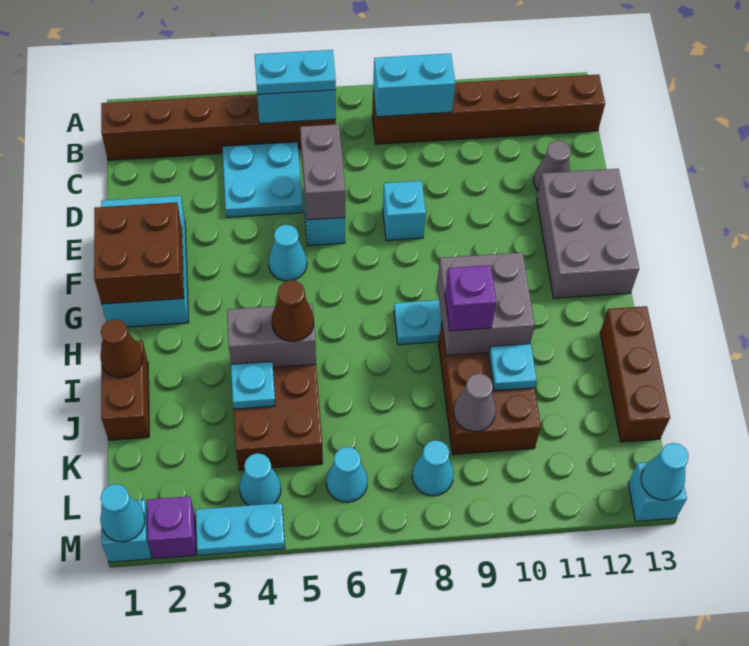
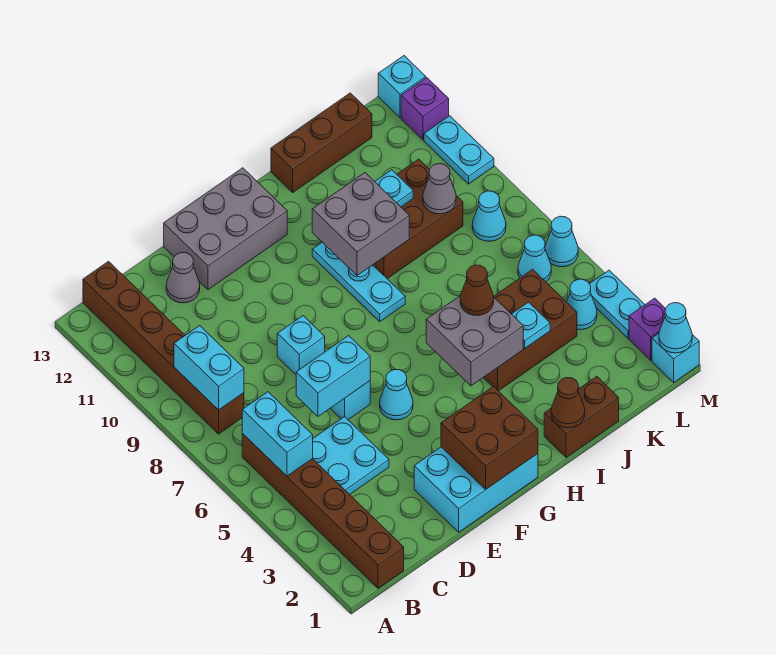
cyan plate B5:B6 level 3 -> cyan plate M10:M11 level 1
grey brick D6:E6 level 2 -> cyan brick D6:E6 level 2
grey brick I4:I5 level 2 -> grey brick H4:I5 level 2
purple brick I9 level 3 -> purple brick M12 level 1
cyan cone M13 level 2 -> cyan cone M6 level 1

